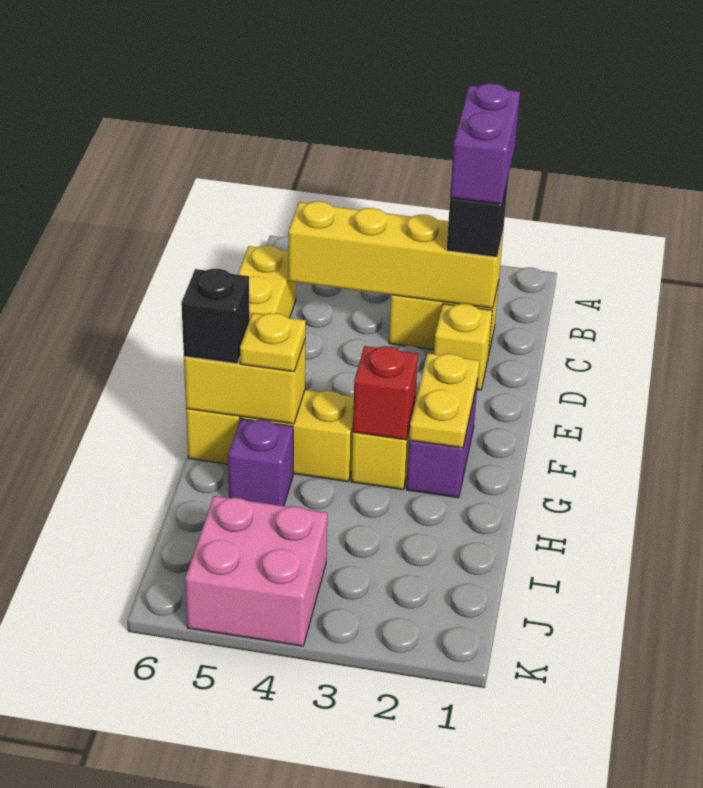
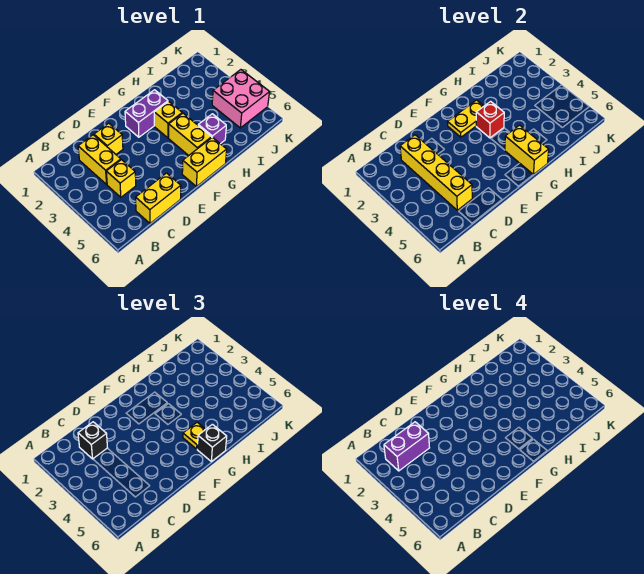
none -> yellow brick C4 level 1

